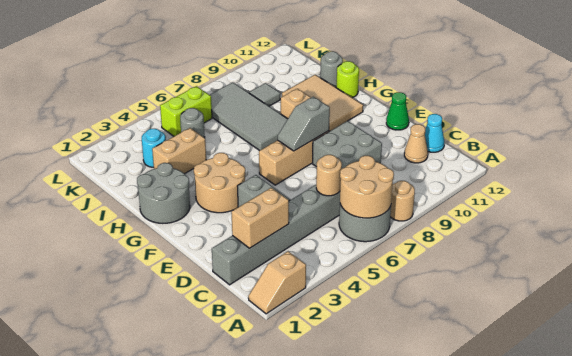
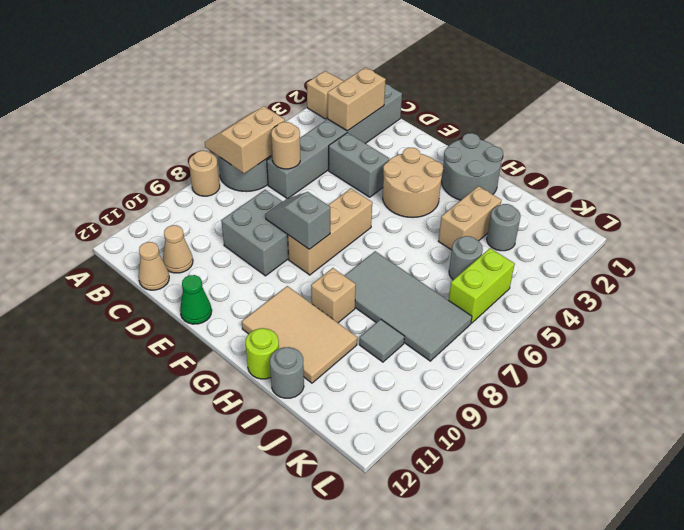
tan round brick A6:B7 level 2 -> tan slope A6:B7 level 2 top B
cyan cone C12 level 1 -> tan cone C12 level 1
grey slope F7:F8 level 2 top 8 -> grey slope E8:F8 level 2 top F
cyan round brick J3 level 1 -> grey round brick J3 level 1

